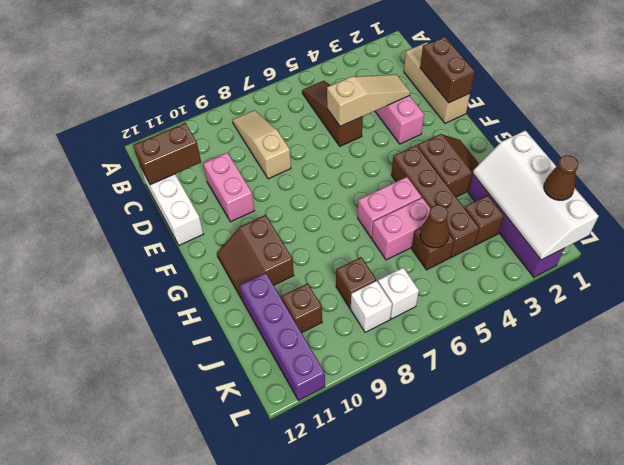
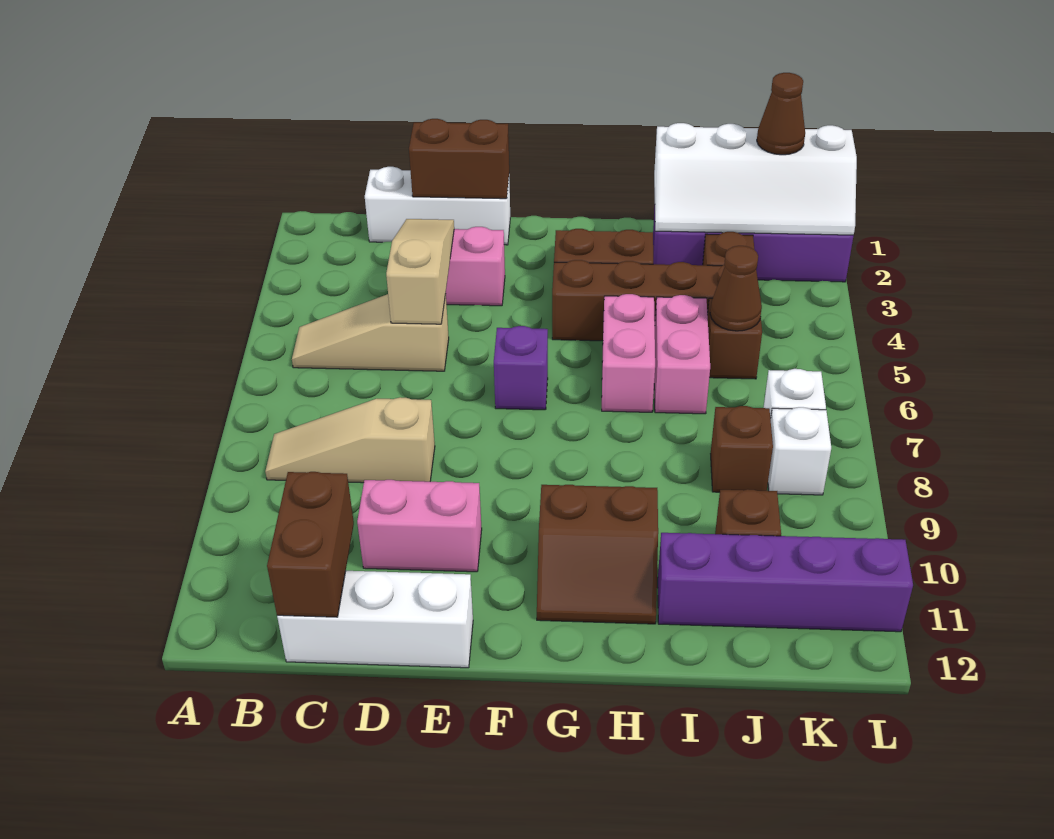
brown slope B5:D5 level 1 top D -> tan slope B5:D5 level 1 top D
tan brick C1:E1 level 1 -> white brick C1:E1 level 1
none -> purple brick F6 level 1

